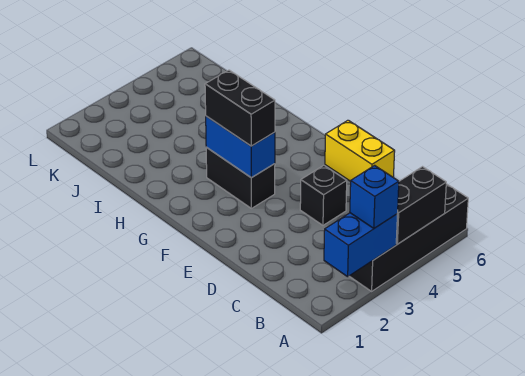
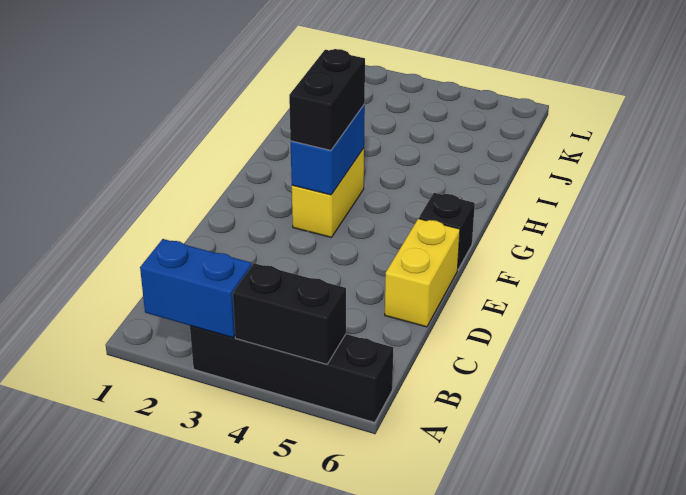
blue brick A3 level 3 -> none
black brick D4 level 1 -> black brick F6 level 1
black brick F3:G3 level 1 -> yellow brick F3:G3 level 1

